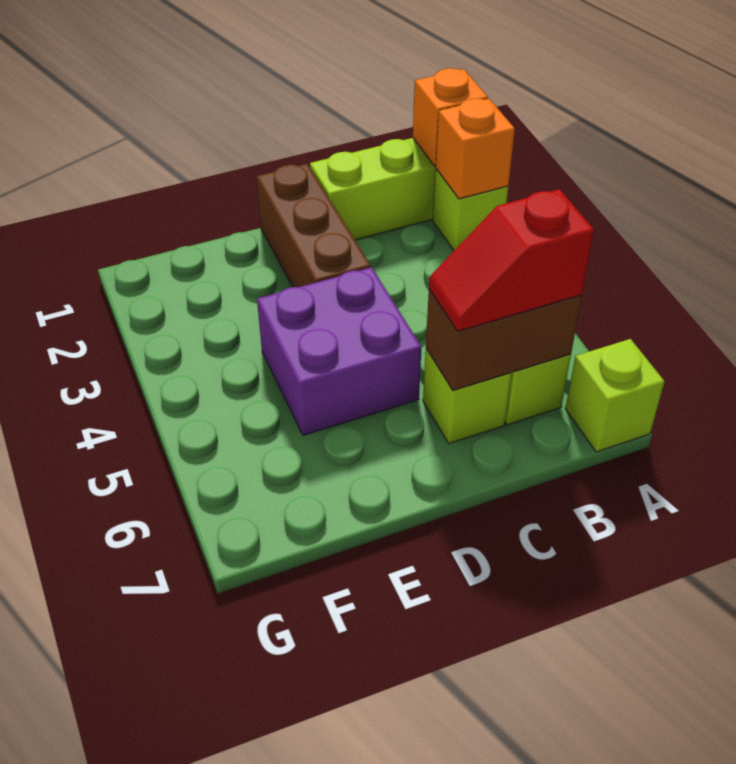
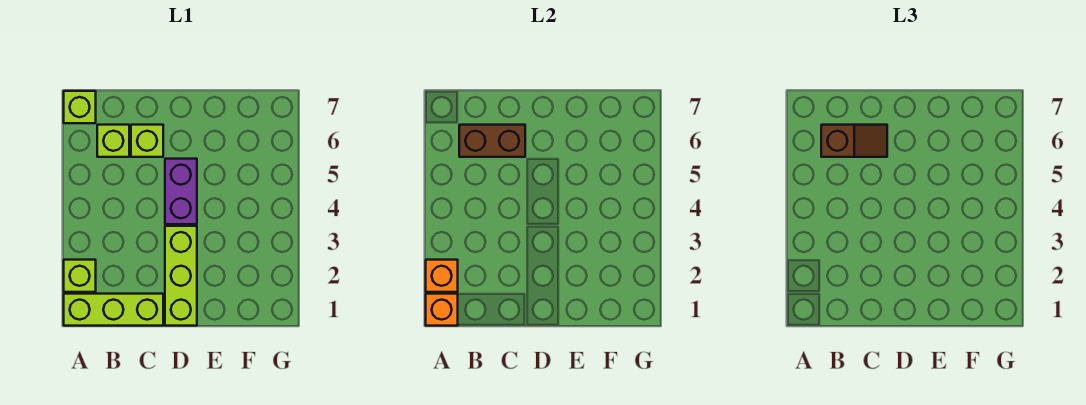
red slope B6:C6 level 3 top B -> brown slope B6:C6 level 3 top B
brown brick D1:D3 level 1 -> lime brick D1:D3 level 1
purple brick D4:E5 level 1 -> purple brick D4:D5 level 1

